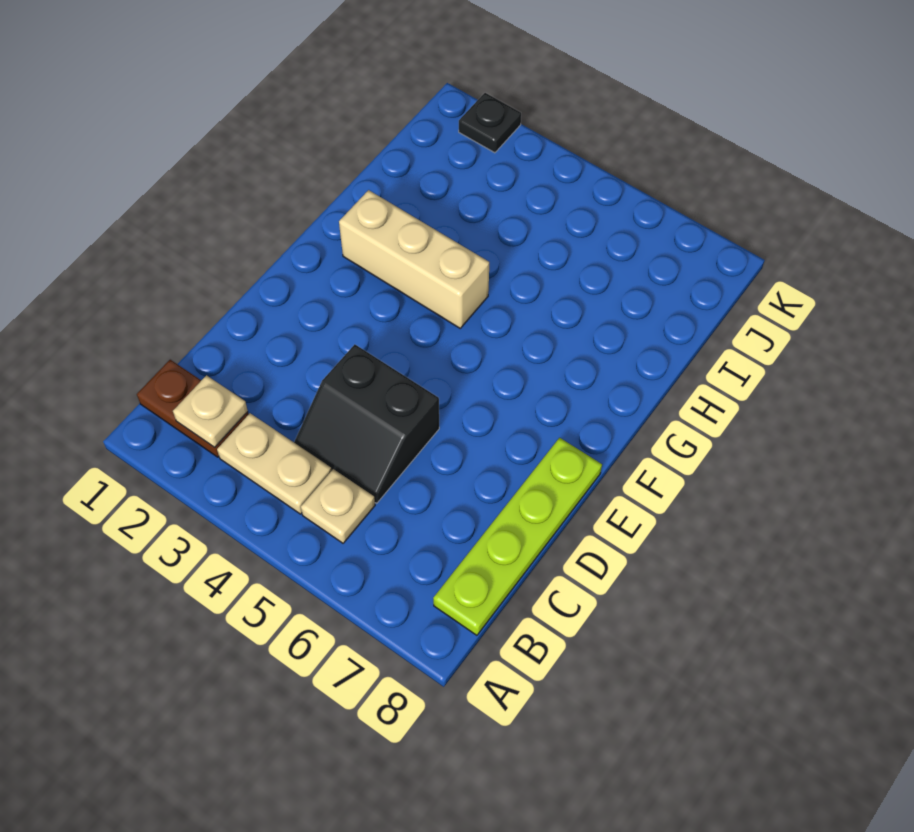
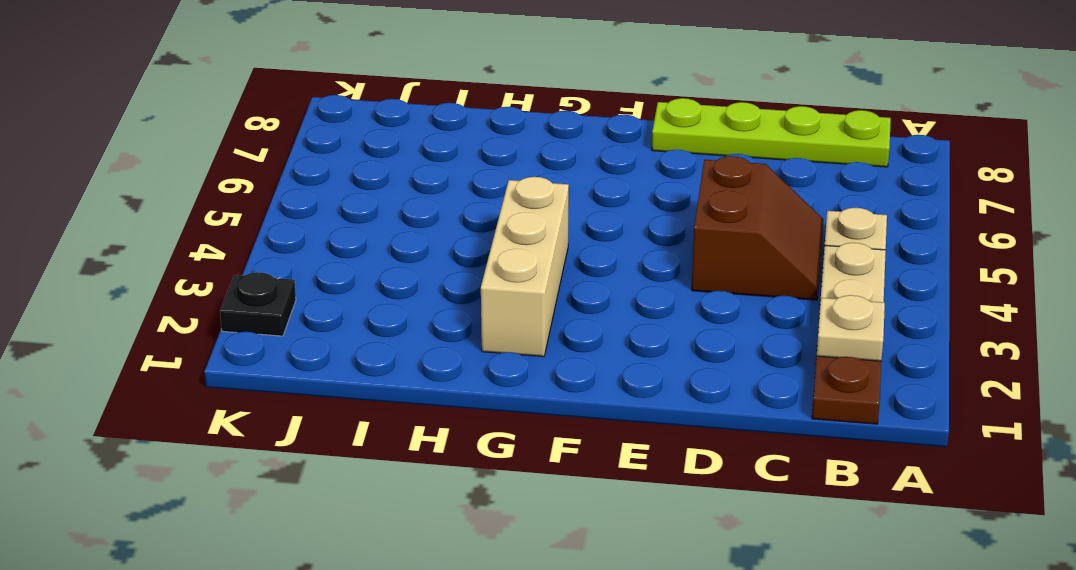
black slope C4:D5 level 1 top D -> brown slope C4:D5 level 1 top D

